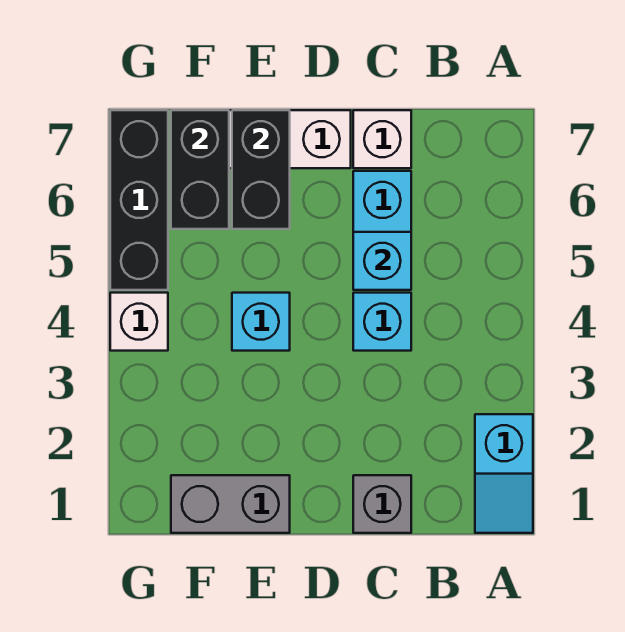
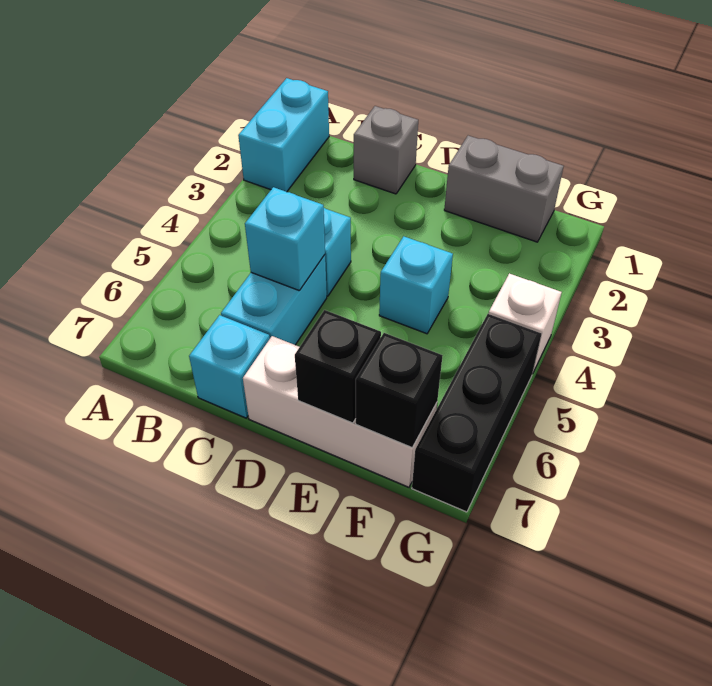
cyan slope A1:A2 level 1 top 2 -> cyan brick A1:A2 level 1
white brick C7 level 1 -> cyan brick C7 level 1
black brick E6:E7 level 2 -> black brick E7 level 2
black brick F6:F7 level 2 -> black brick F7 level 2

